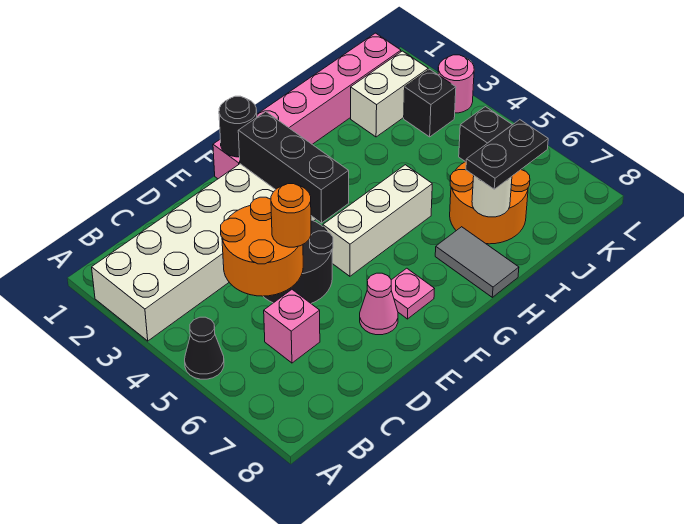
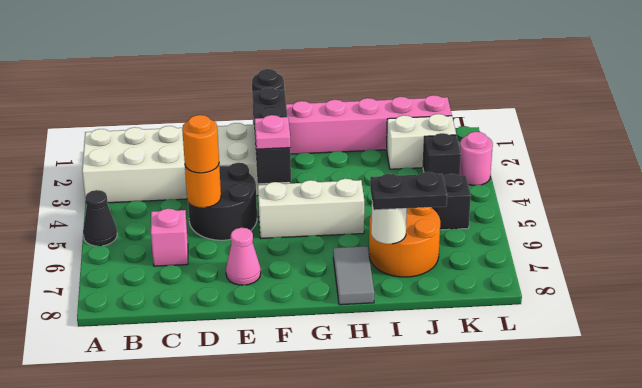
orange round brick C4:D5 level 2 -> orange round brick D5 level 2
pink plate F7 level 1 -> pink plate F4 level 3

